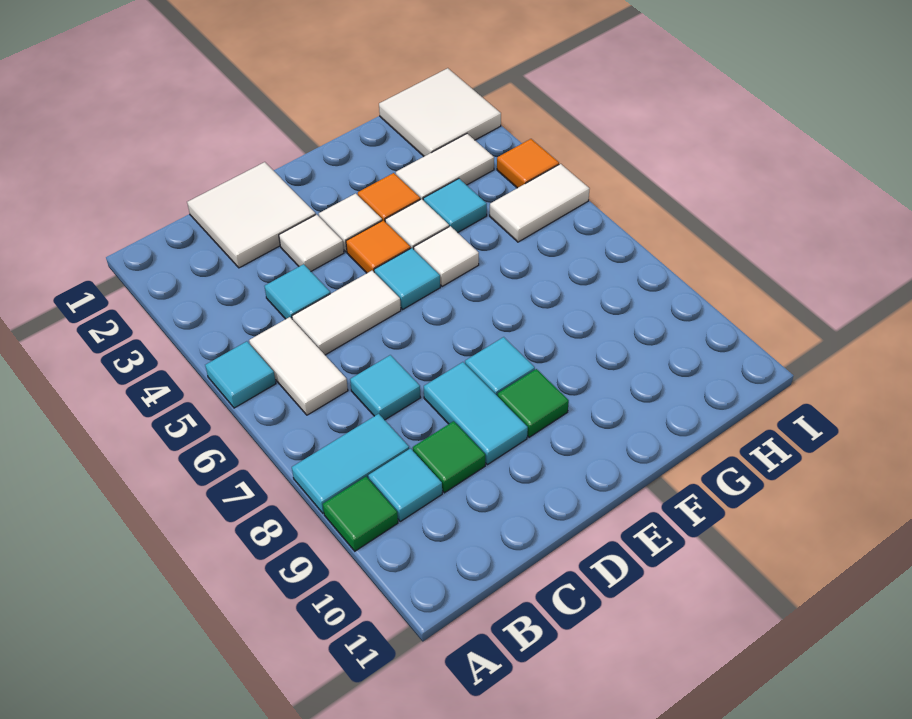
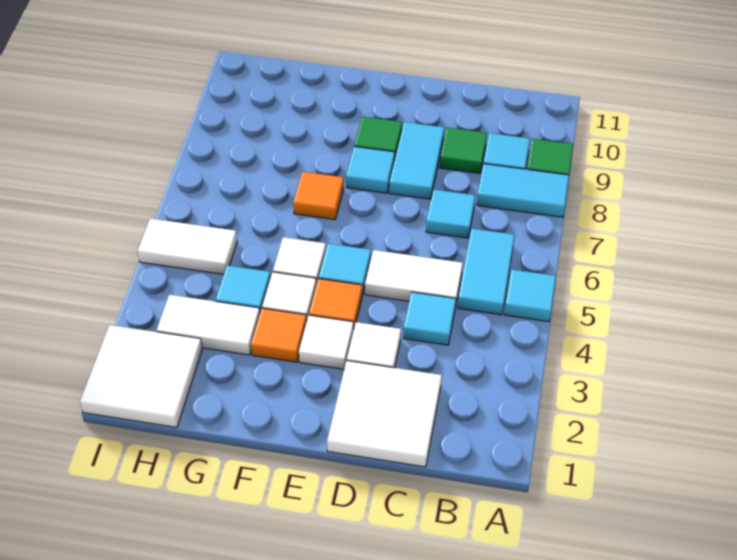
white tile B5:B6 level 1 -> cyan tile B5:B6 level 1
orange tile I4 level 1 -> orange tile F7 level 1

